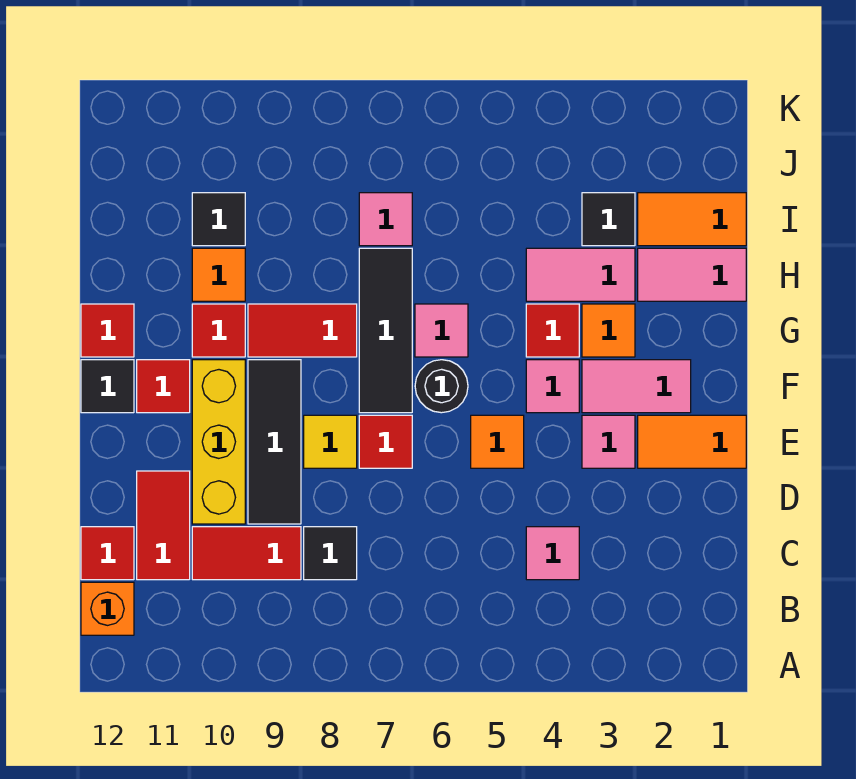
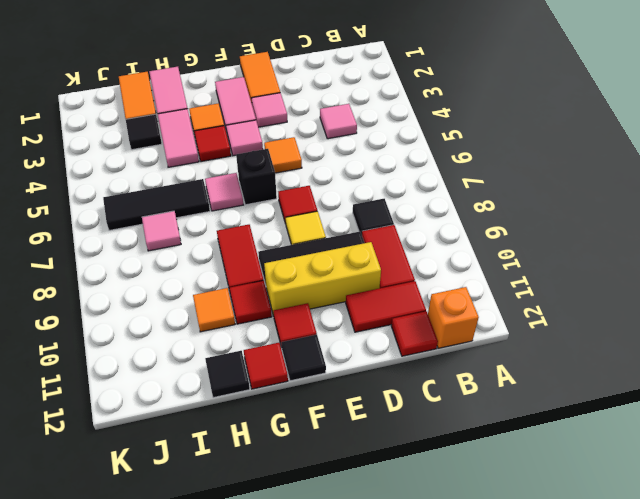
black round brick F6 level 1 -> black brick F6 level 1
black tile F7:H7 level 1 -> black tile H6:J6 level 1
black tile I10 level 1 -> black tile H12 level 1

